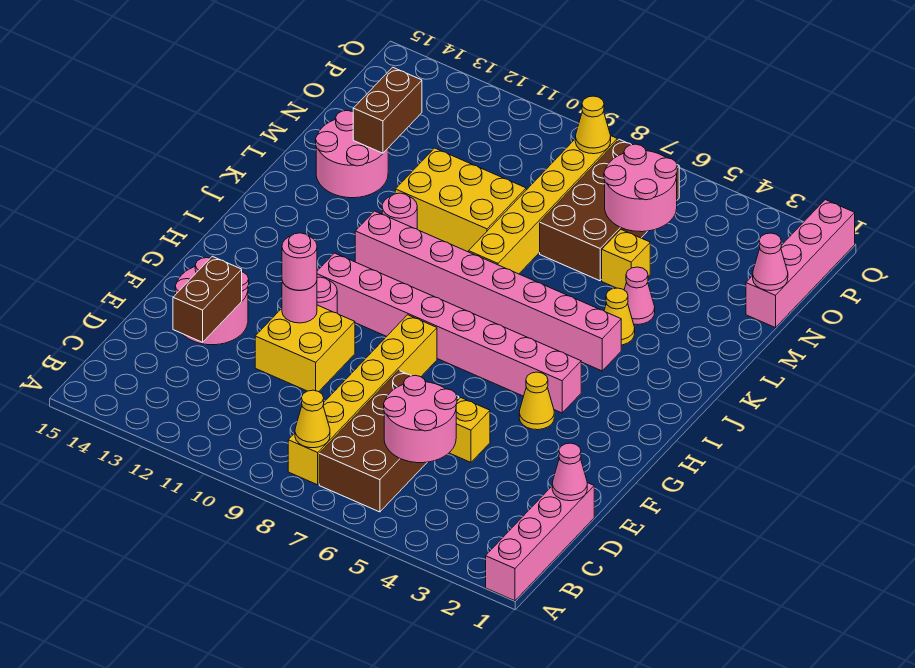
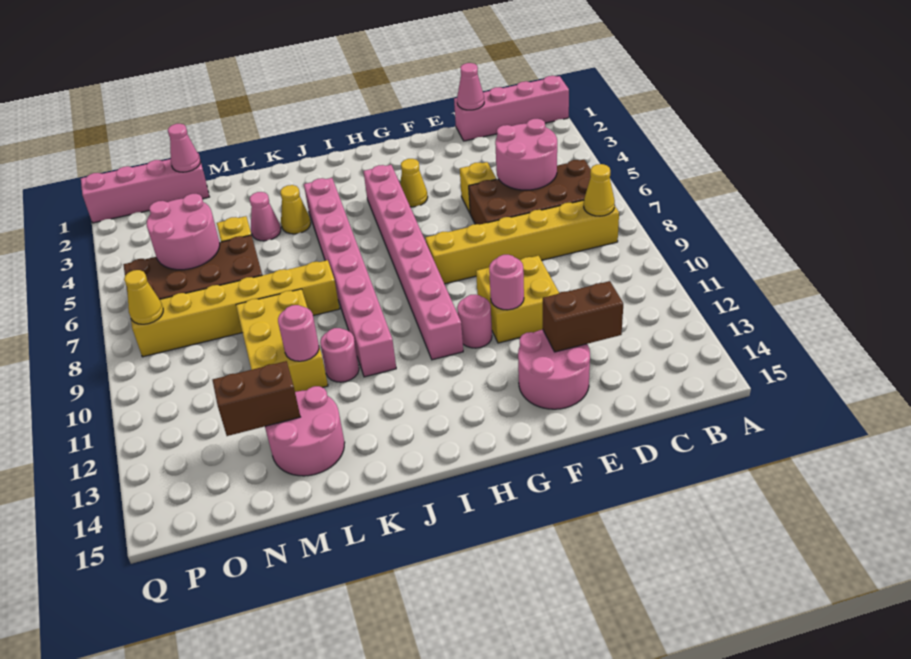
pink round brick F11 level 3 -> pink round brick L11 level 2

